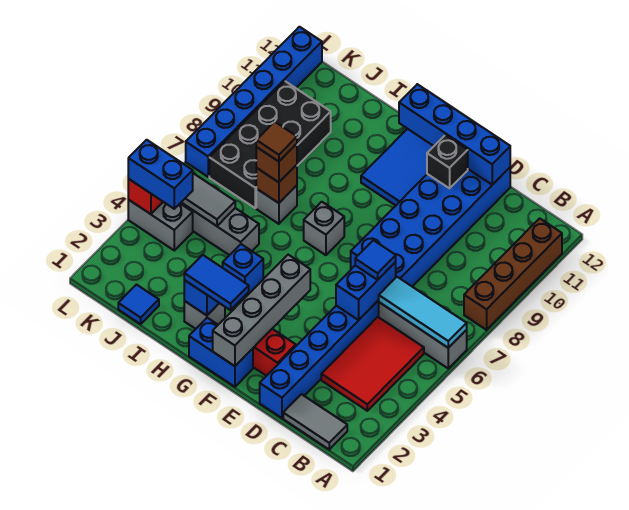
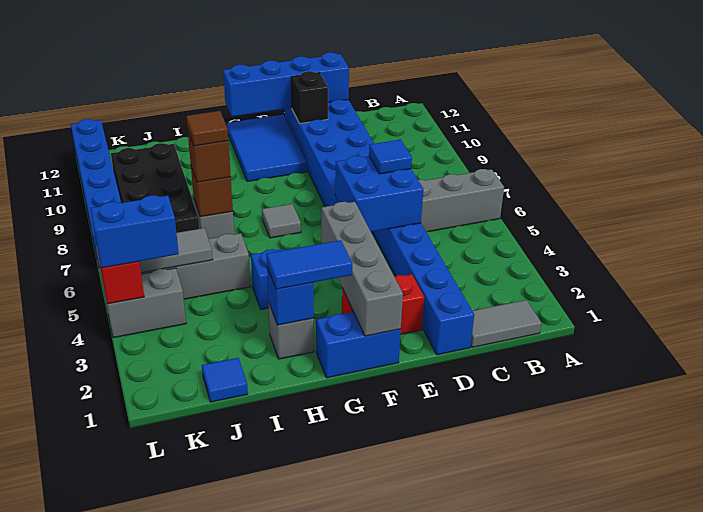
cyan tile A6:C6 level 2 -> none
brown brick A8:A11 level 1 -> none
red tile B3:C5 level 1 -> none
blue brick D5:D6 level 2 -> blue brick D5:E6 level 2
grey brick G7 level 1 -> grey tile G7 level 1

